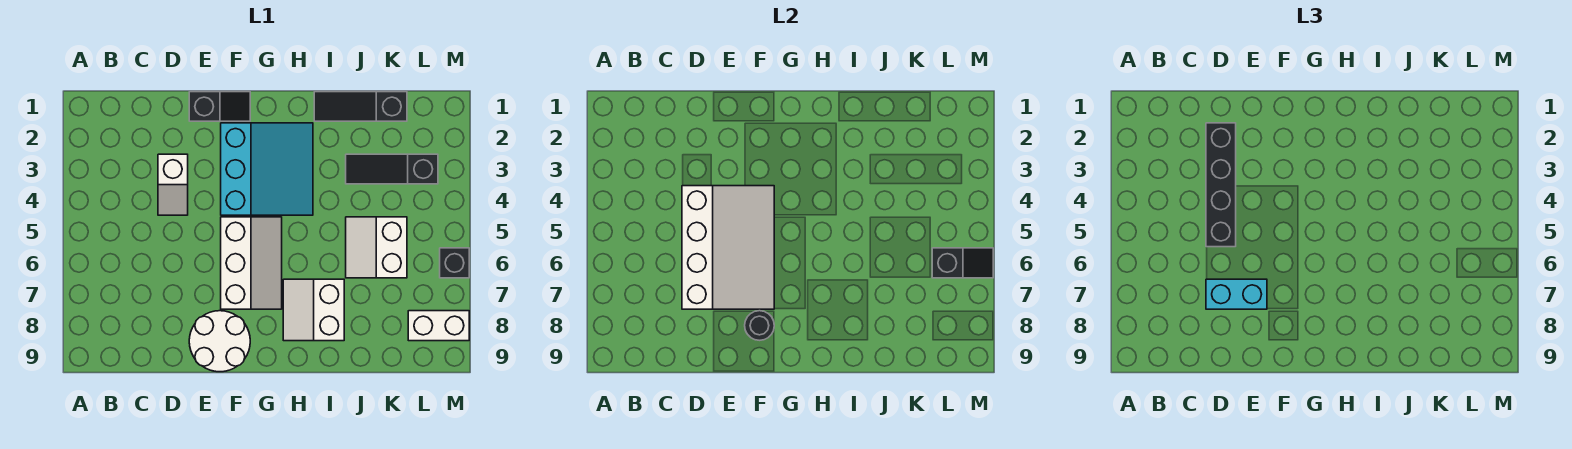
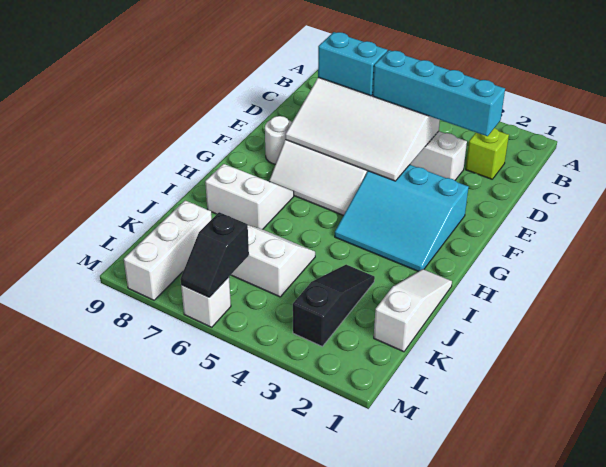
none -> lime brick C2 level 1
black brick D2:D5 level 3 -> cyan brick D2:D5 level 3
cyan brick D7:E7 level 3 -> cyan brick D6:D7 level 3
black slope E1:F1 level 1 top E -> none
white round brick E8:F9 level 1 -> white round brick F8 level 1
black round brick F8 level 2 -> none
black slope I1:K1 level 1 top K -> white slope I1:K1 level 1 top K
white brick L8:M8 level 1 -> white brick K8:M8 level 1
black brick M6 level 1 -> white brick M6 level 1

